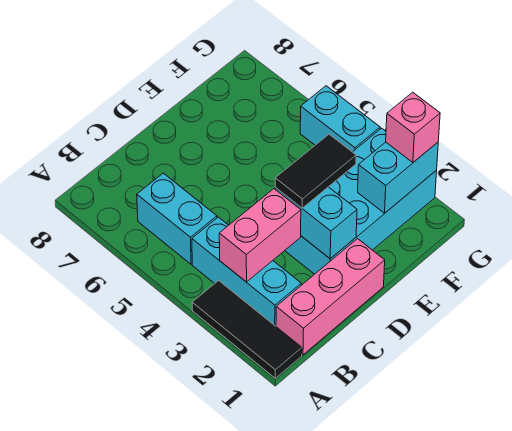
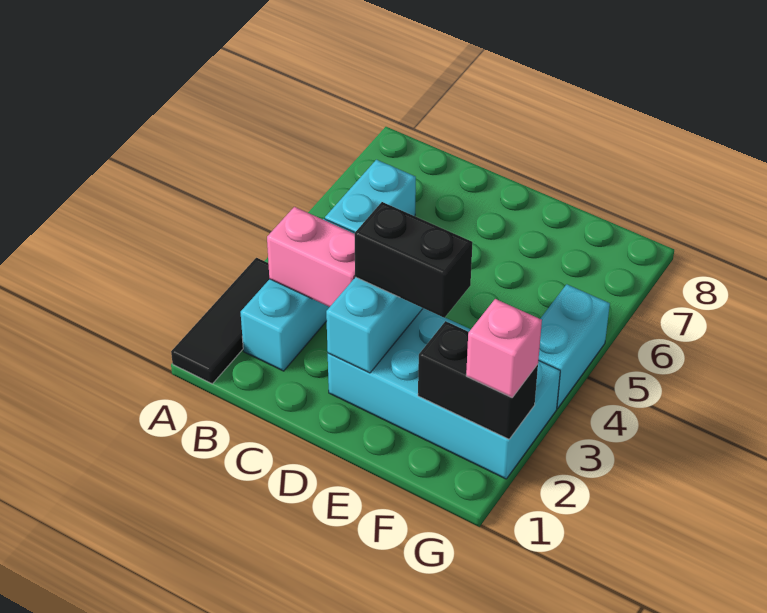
pink brick B1:D1 level 1 -> none
black tile D3:E3 level 3 -> black brick D3:E3 level 3
cyan brick F2:G2 level 2 -> black brick F2:G2 level 2

